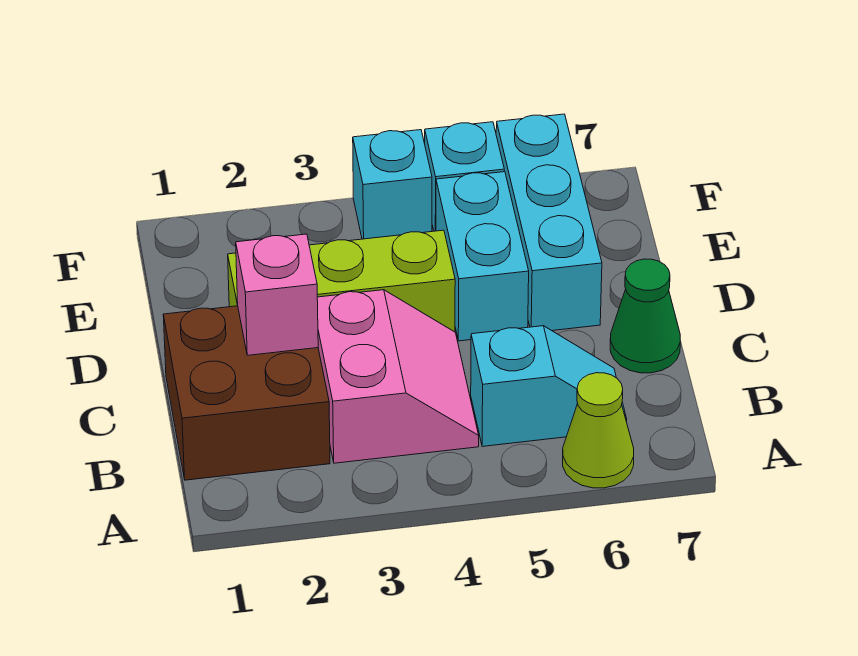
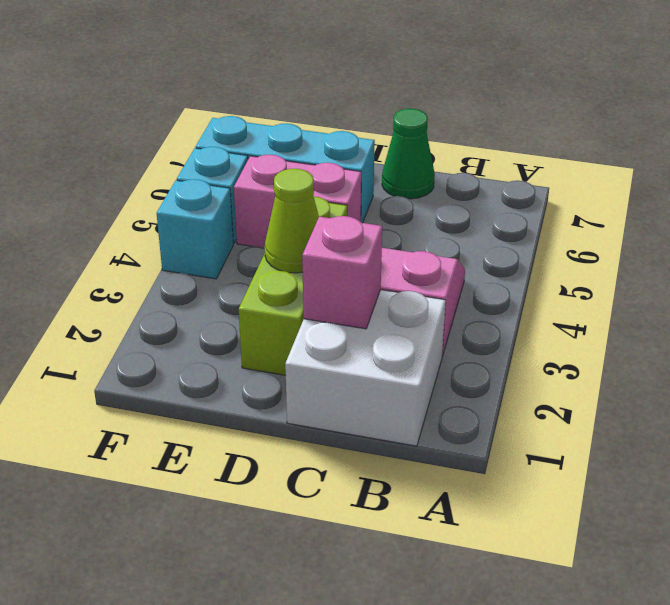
lime cone A6 level 1 -> lime cone D3 level 2
brown brick B1:C2 level 1 -> white brick B1:C2 level 1
cyan slope B5:B6 level 1 top 5 -> none
cyan brick D5:E5 level 1 -> pink brick D5:E5 level 1

